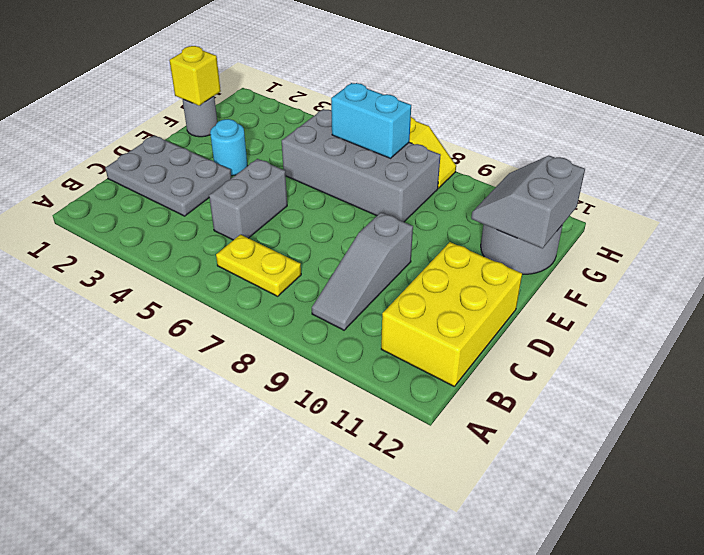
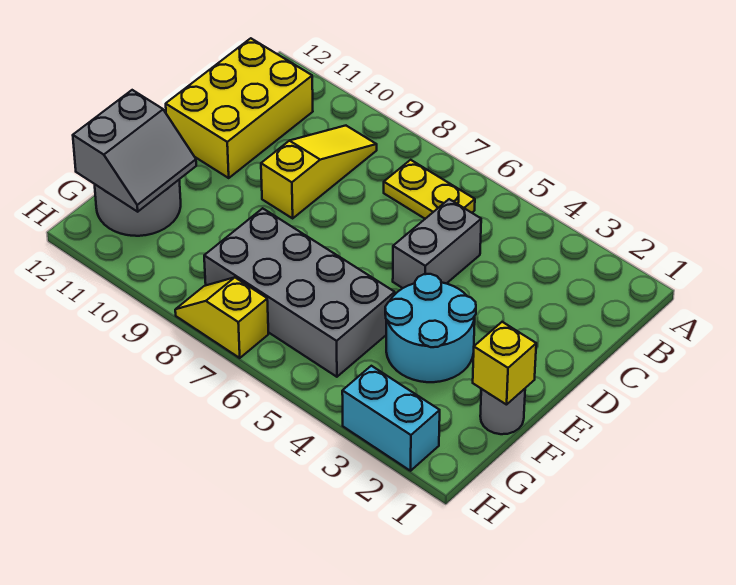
grey slope B9:D9 level 1 top D -> yellow slope B9:D9 level 1 top D
grey plate C1:D3 level 1 -> none
cyan round brick E3 level 1 -> cyan round brick E3:F4 level 1
cyan brick G6:G7 level 2 -> cyan brick H2:H3 level 1

